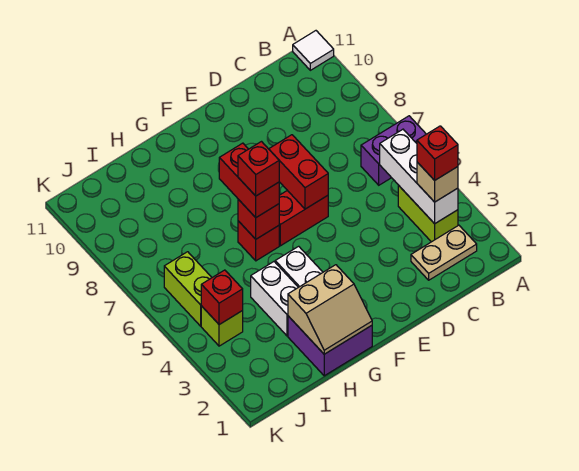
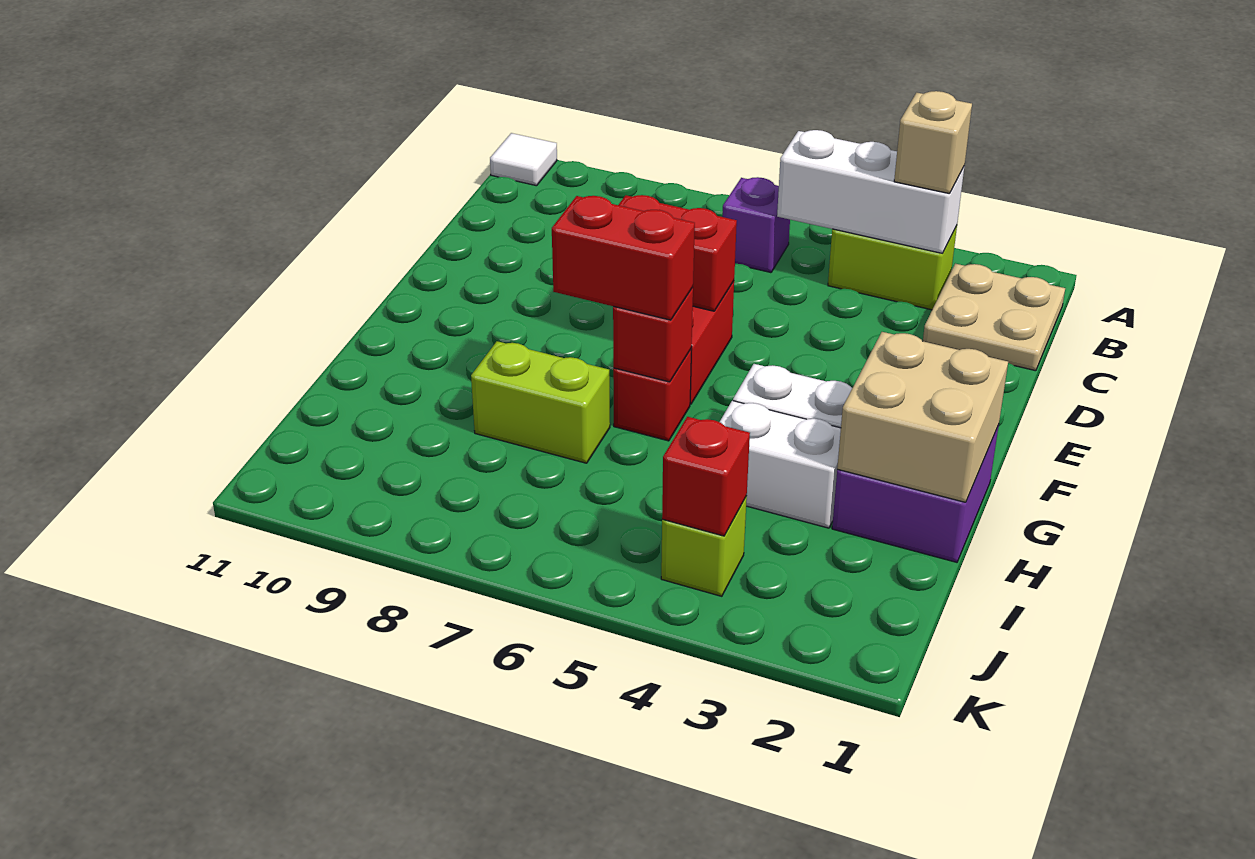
purple brick A6:B6 level 1 -> purple brick B6 level 1
tan plate B2:C2 level 1 -> tan plate B1:C2 level 1
red brick B3 level 4 -> none
tan slope G1:H2 level 2 top 2 -> tan brick G1:H2 level 2
red brick G6 level 4 -> none
lime brick J5:J6 level 1 -> lime brick H7:H8 level 1

